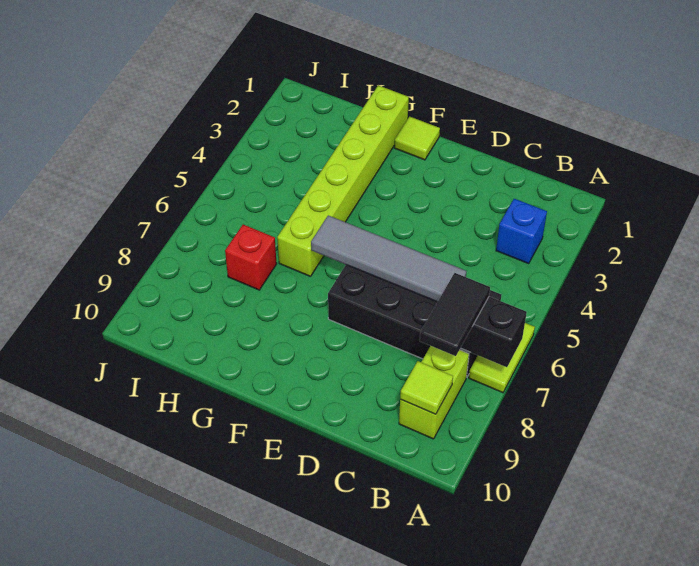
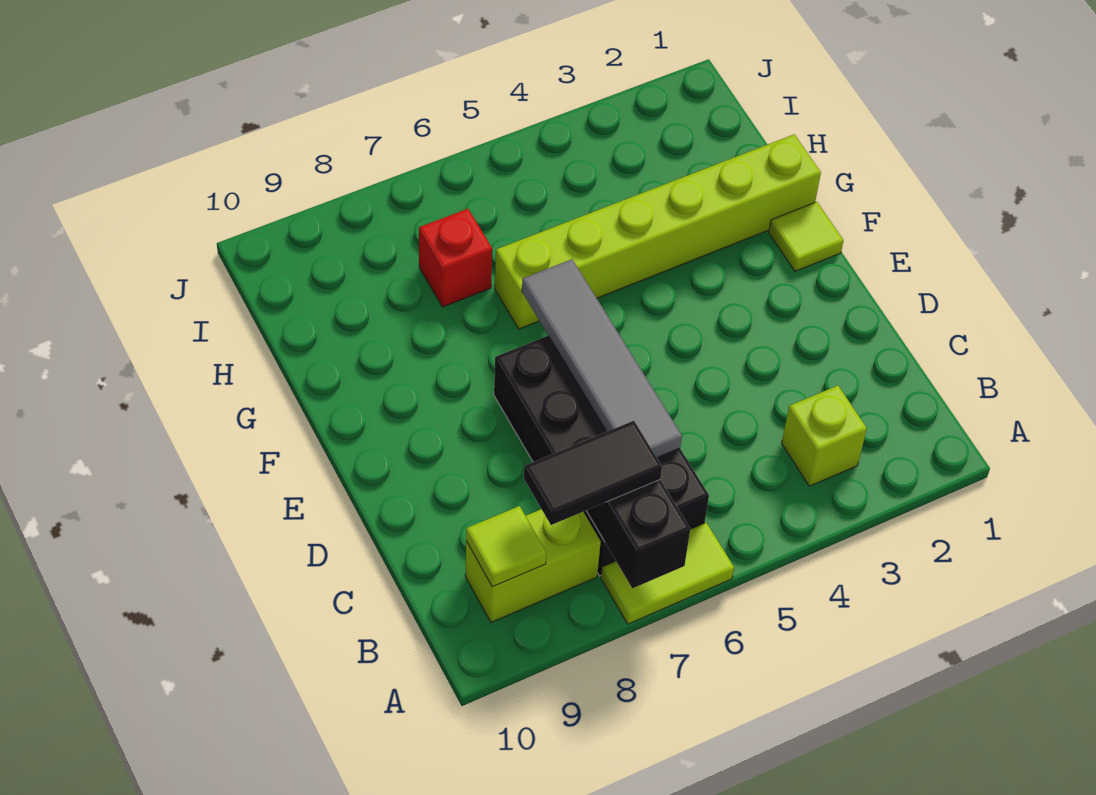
blue brick B3 level 1 -> lime brick B3 level 1

